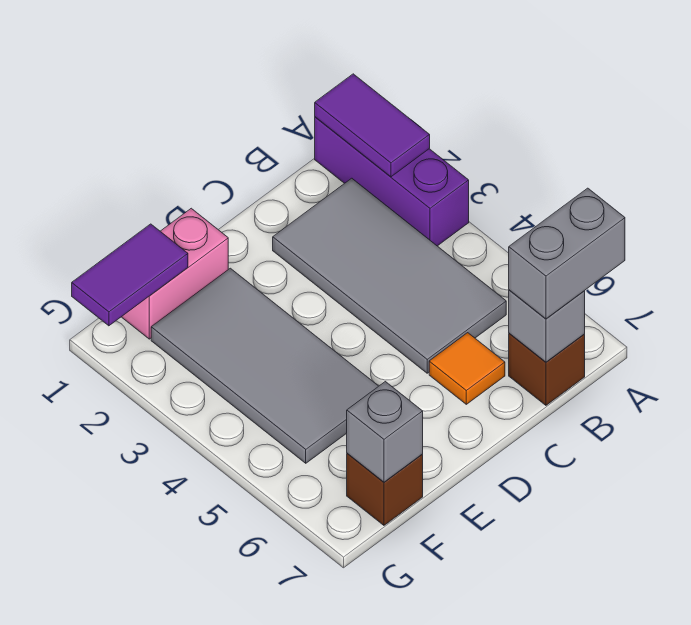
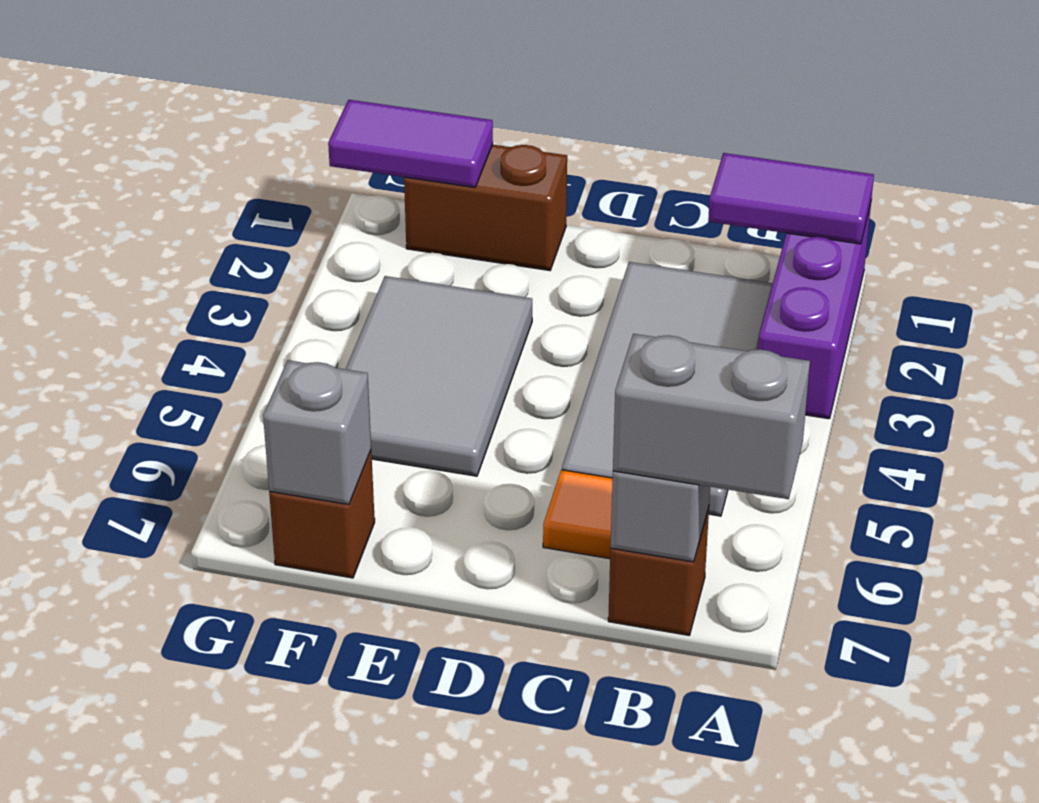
purple tile A1:A2 level 2 -> purple tile A1:B1 level 2
pink brick E1:F1 level 1 -> brown brick E1:F1 level 1
grey tile E2:F5 level 1 -> grey tile E3:F5 level 1

